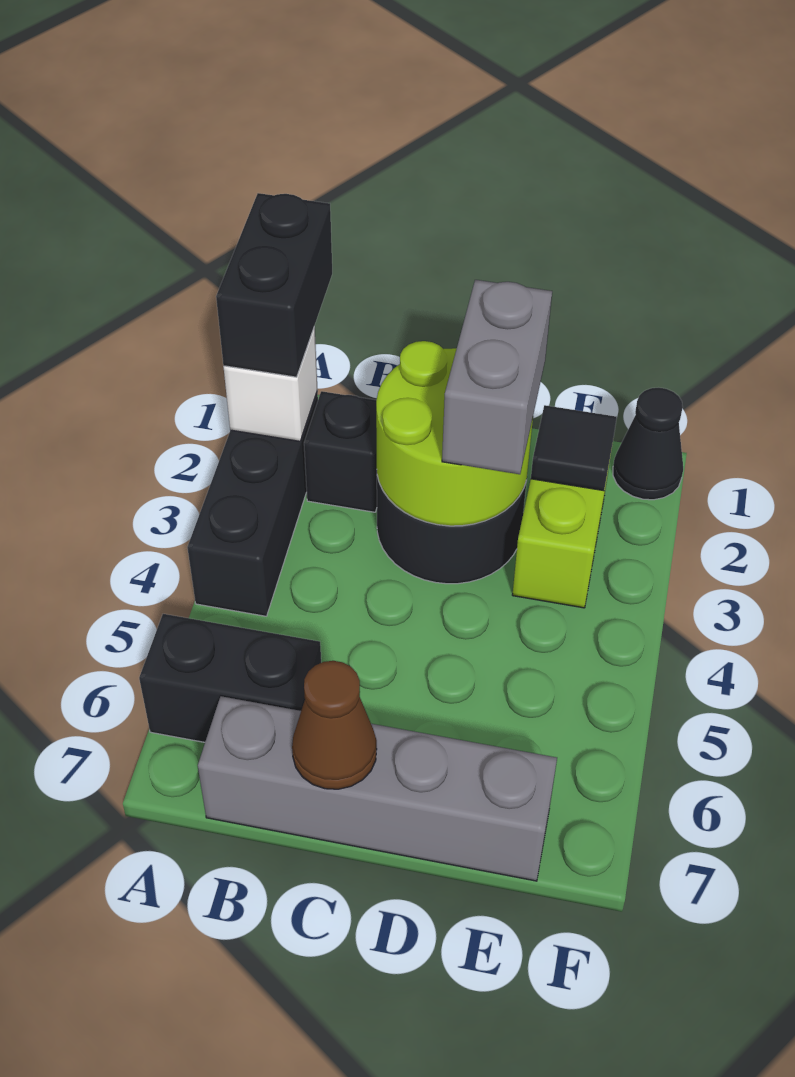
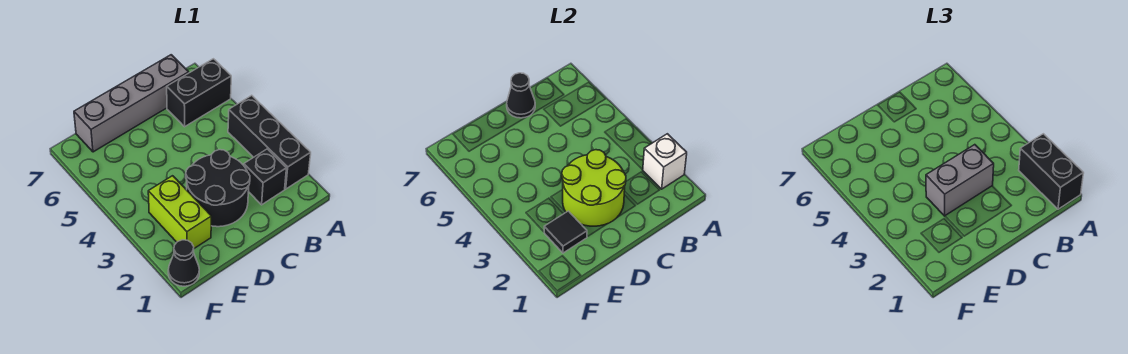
brown cone C7 level 2 -> black cone C7 level 2
grey brick D2:D3 level 3 -> grey brick C3:D3 level 3

